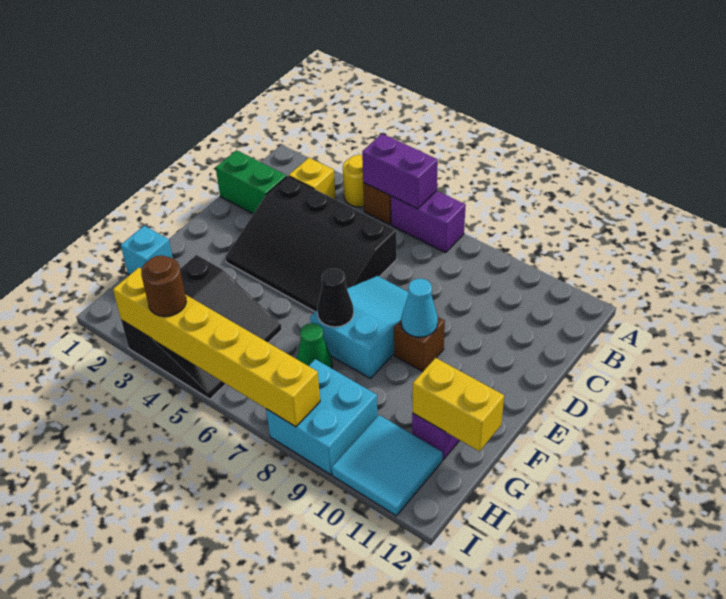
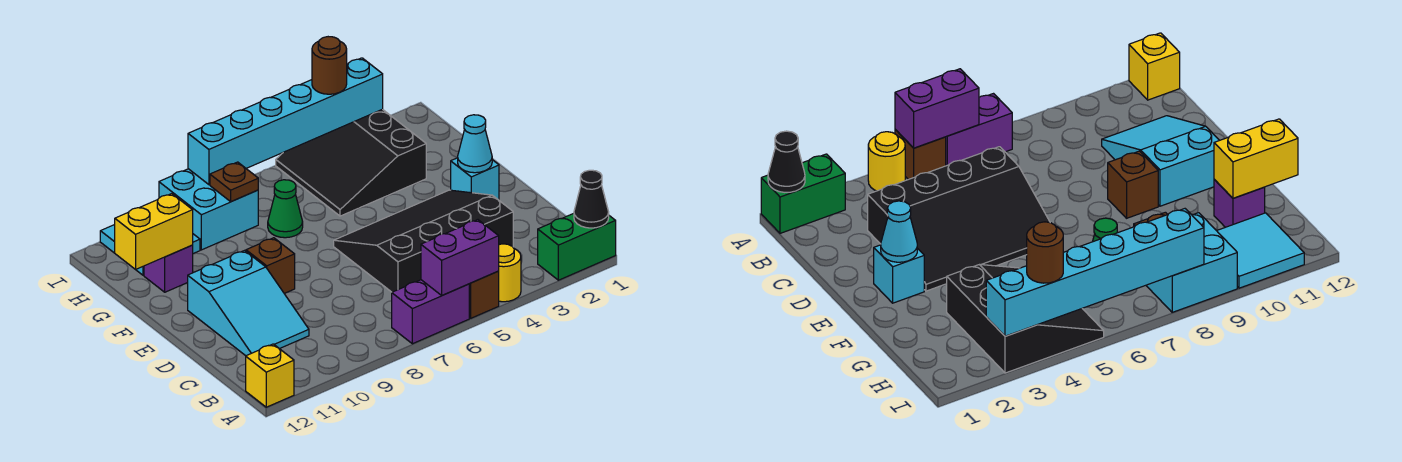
yellow brick B3 level 1 -> yellow brick A12 level 1
green brick C1:C2 level 1 -> green brick A1:A2 level 1
cyan slope D7:F8 level 1 top F -> cyan slope C10:E11 level 1 top E
cyan cone E9 level 2 -> cyan cone E2 level 2
black cone F7 level 2 -> black cone A1 level 2
cyan brick G1 level 1 -> cyan brick E2 level 1
none -> brown plate H8 level 2
yellow brick I3:I8 level 2 -> cyan brick I3:I8 level 2

